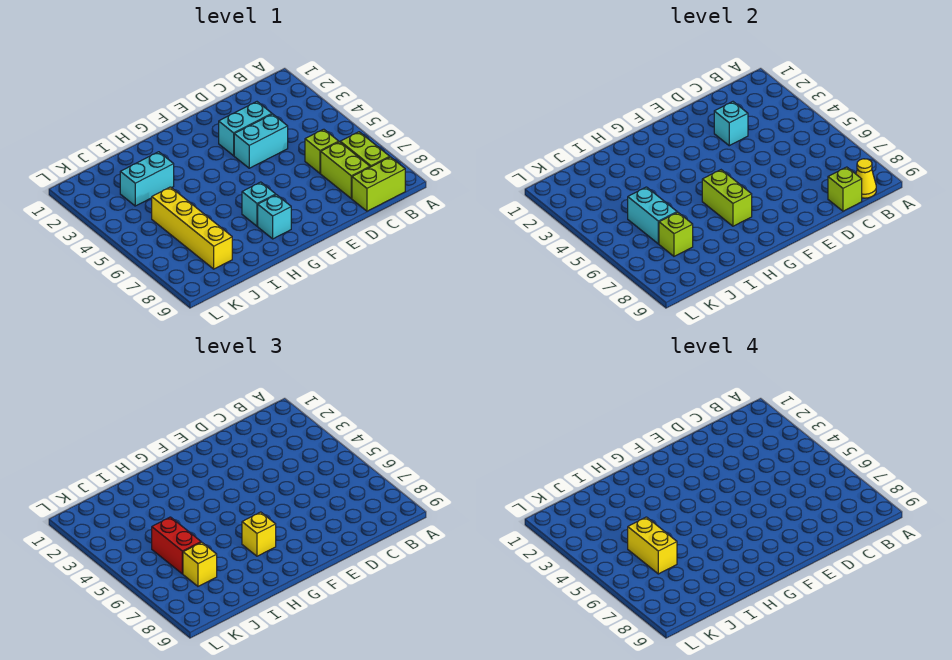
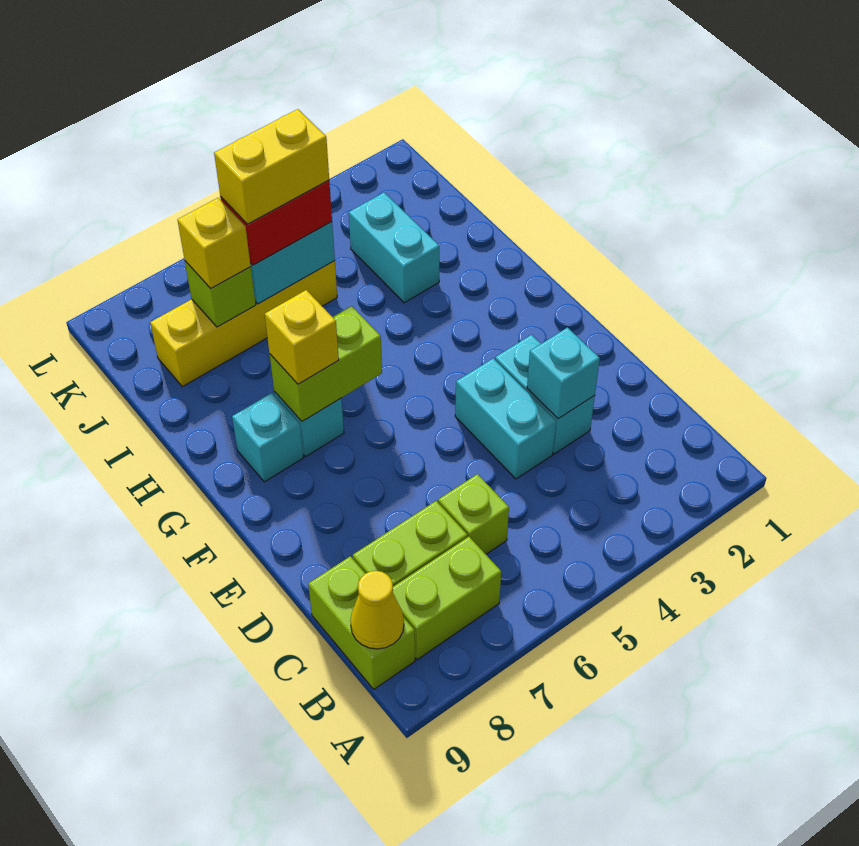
lime brick C9 level 2 -> none

